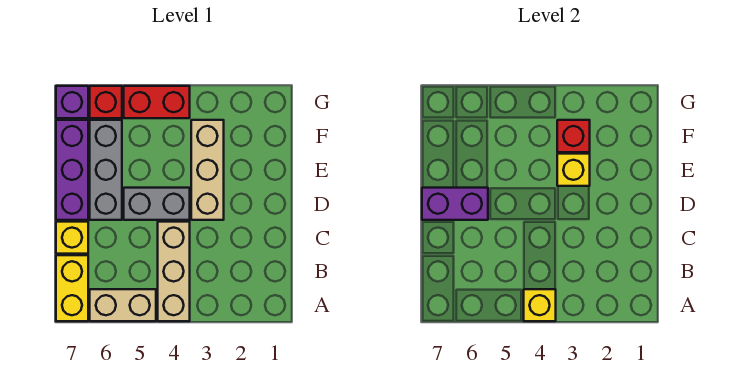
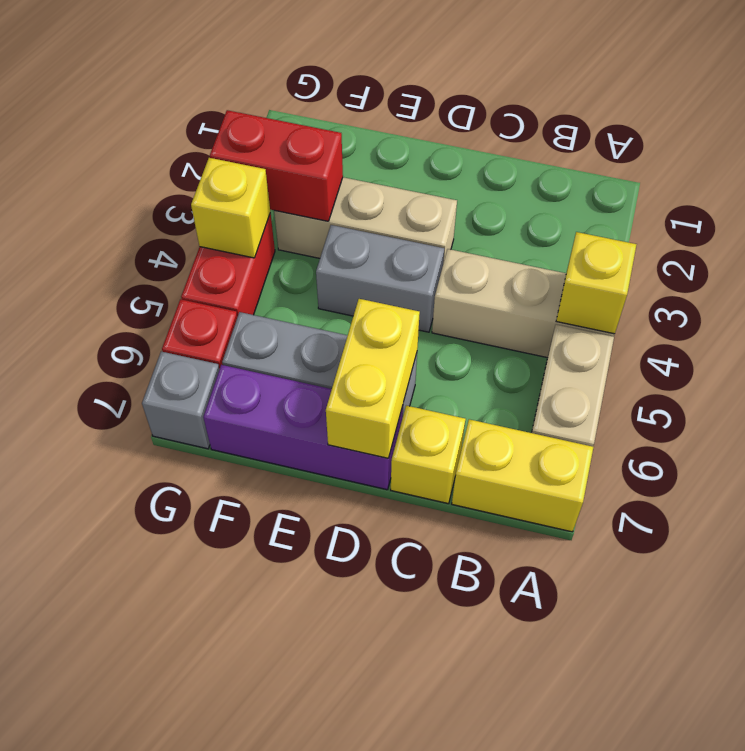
grey brick D4:D5 level 1 -> grey brick D4:E4 level 1
purple brick D6:D7 level 2 -> yellow brick D6:D7 level 2
yellow brick E3 level 2 -> yellow brick G4 level 2
red brick F3 level 2 -> red brick F3:G3 level 2
purple brick G7 level 1 -> grey brick G7 level 1

